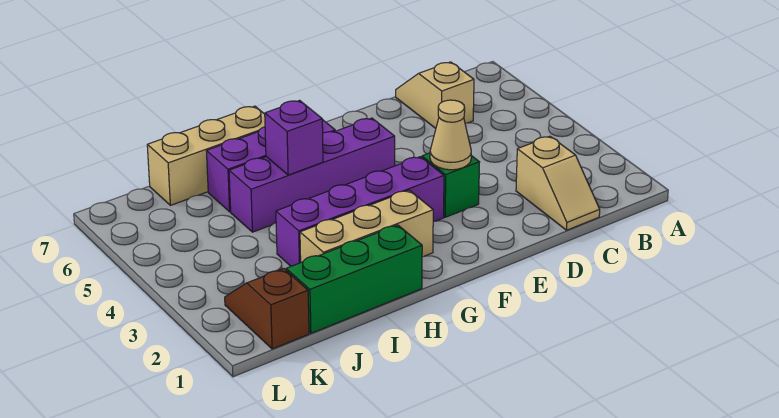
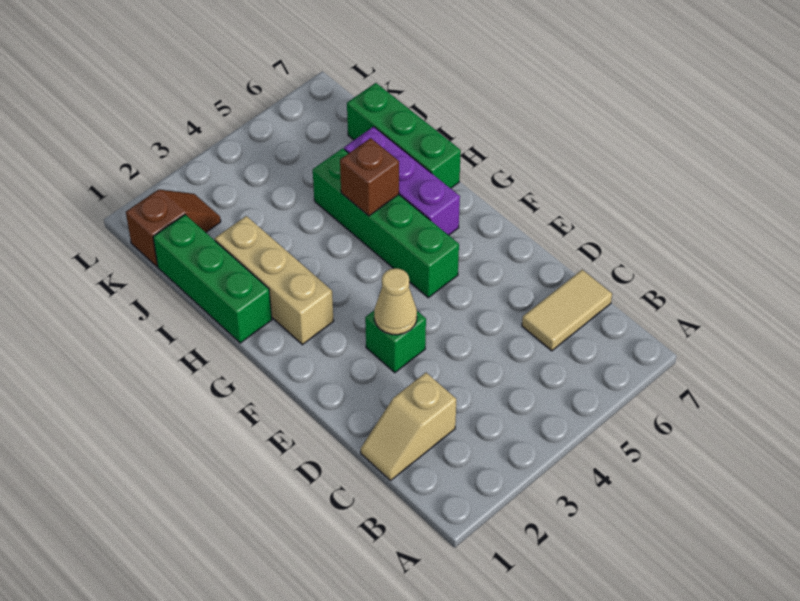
tan slope C6:C7 level 1 top 6 -> tan tile C6:C7 level 1
purple brick F3:I3 level 1 -> none
purple brick F5:I5 level 1 -> green brick F5:I5 level 1
purple brick H5 level 2 -> brown brick H5 level 2
tan brick H7:J7 level 1 -> green brick H7:J7 level 1

